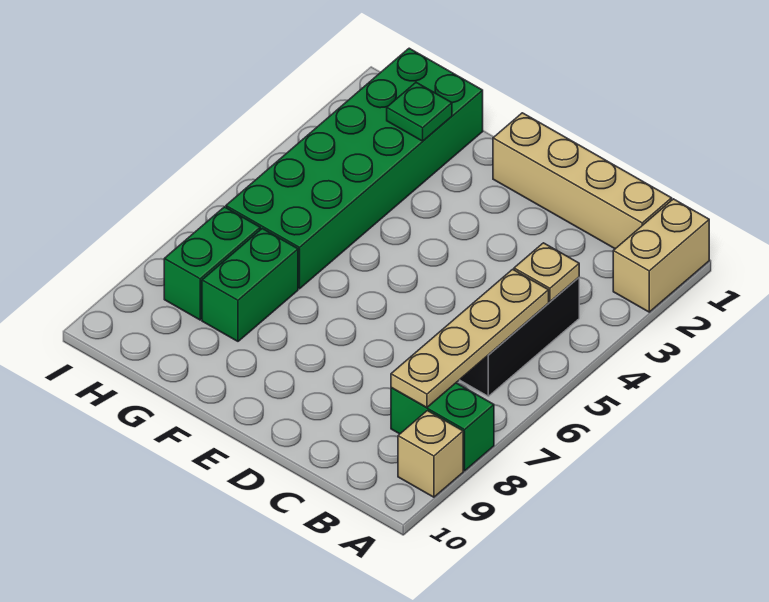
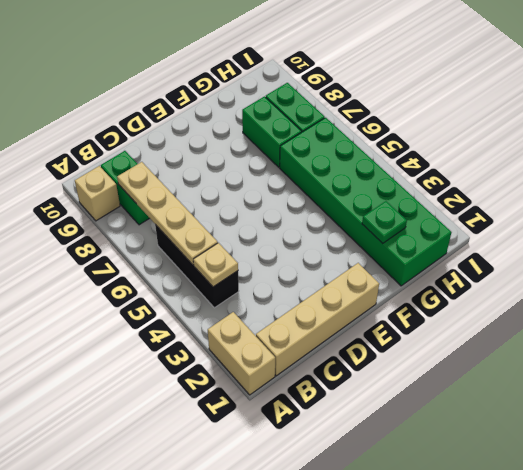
green brick A8:B8 level 1 -> green brick B8:B9 level 1

